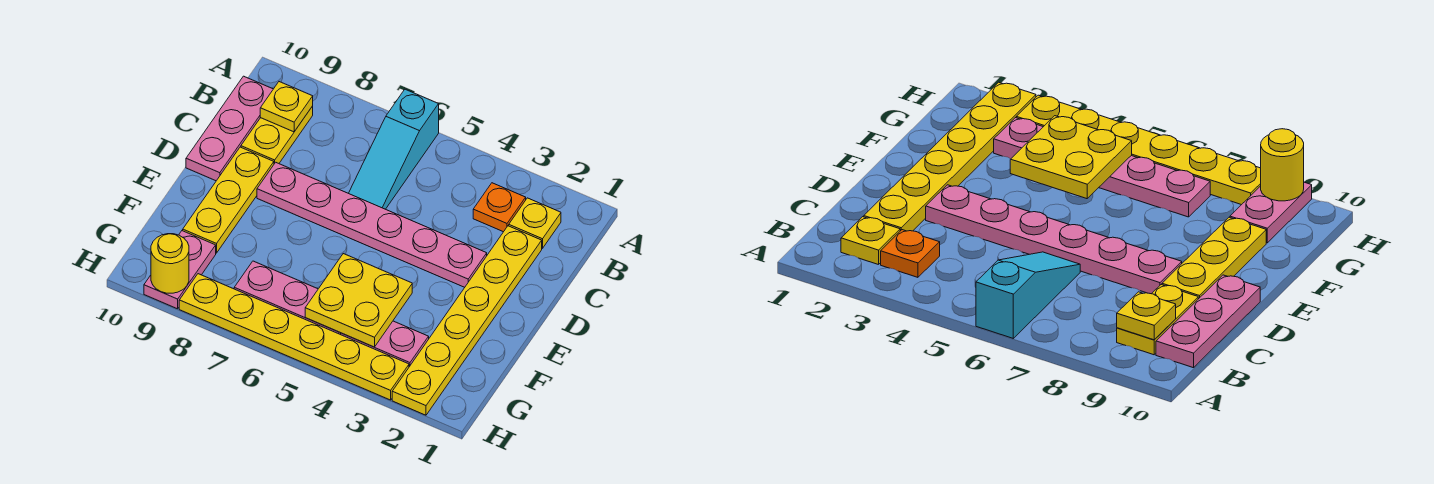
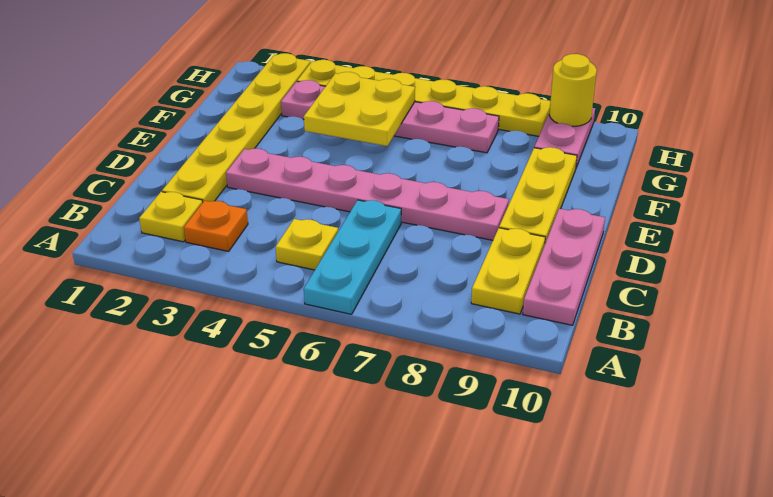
cyan slope A6:C6 level 1 top A -> cyan plate A6:C6 level 1
yellow plate B9 level 2 -> yellow plate B5 level 1

